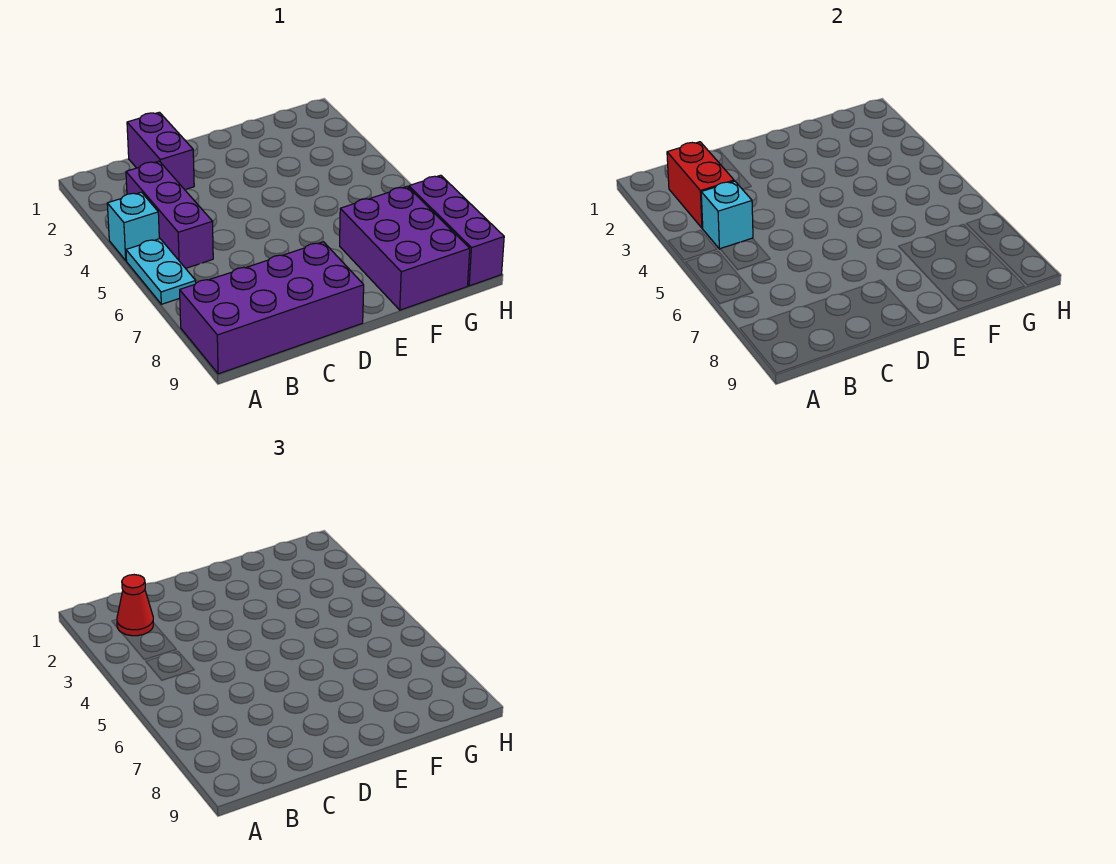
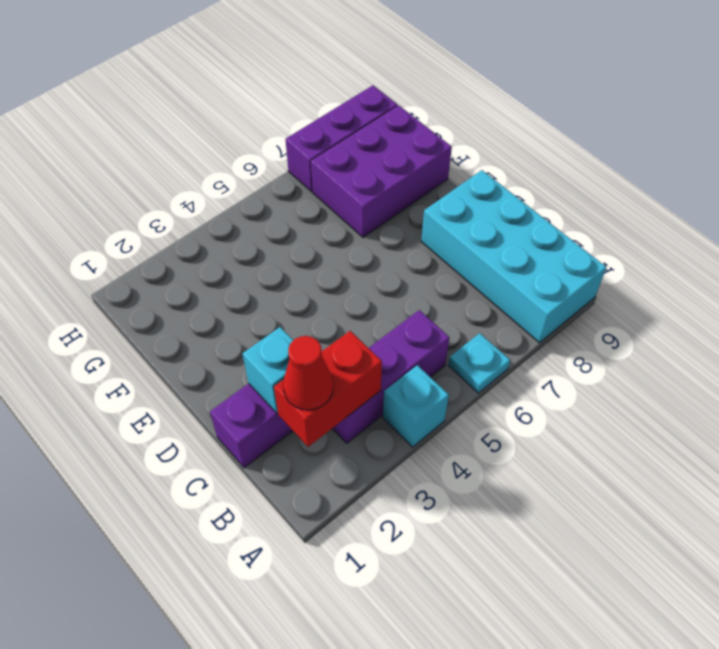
cyan plate A5:A6 level 1 -> cyan plate A6 level 1
purple brick A8:D9 level 1 -> cyan brick A8:D9 level 1
cyan brick B4 level 2 -> cyan brick C2 level 2

